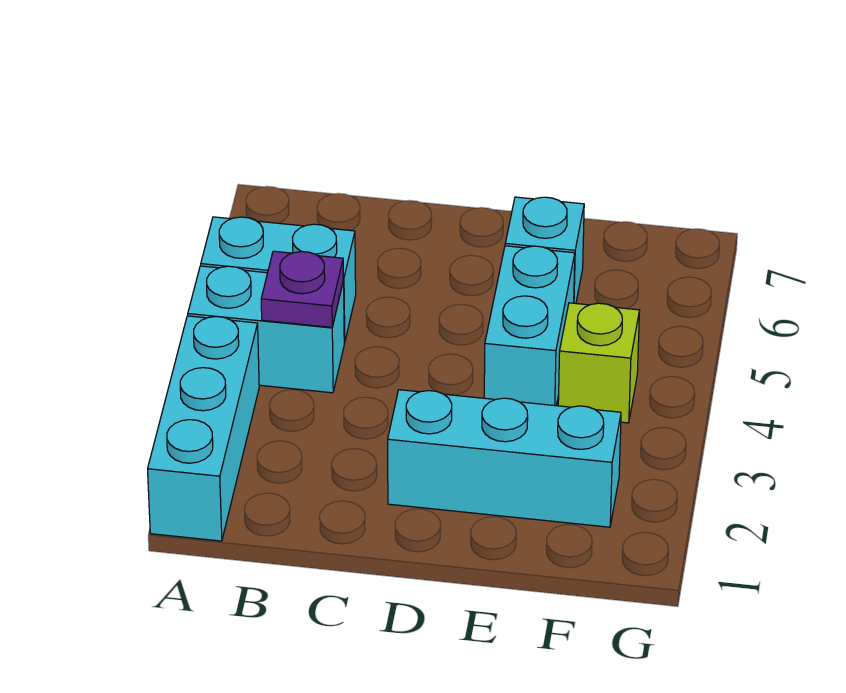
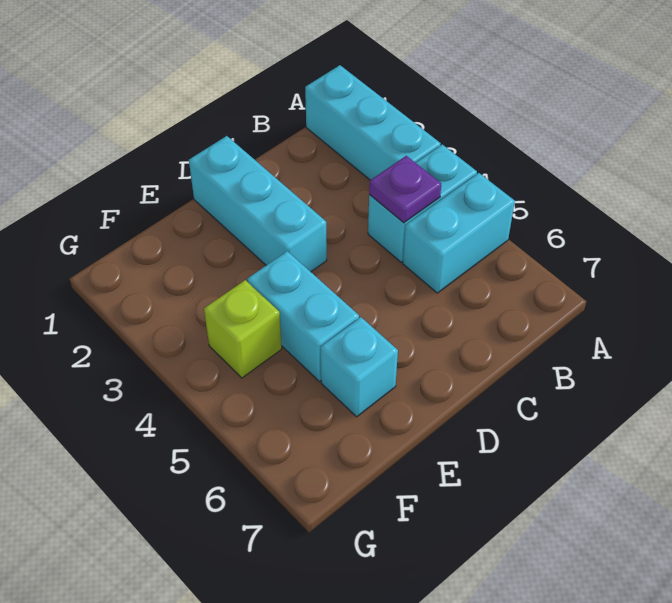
cyan brick D2:F2 level 1 -> cyan brick D1:D3 level 1

